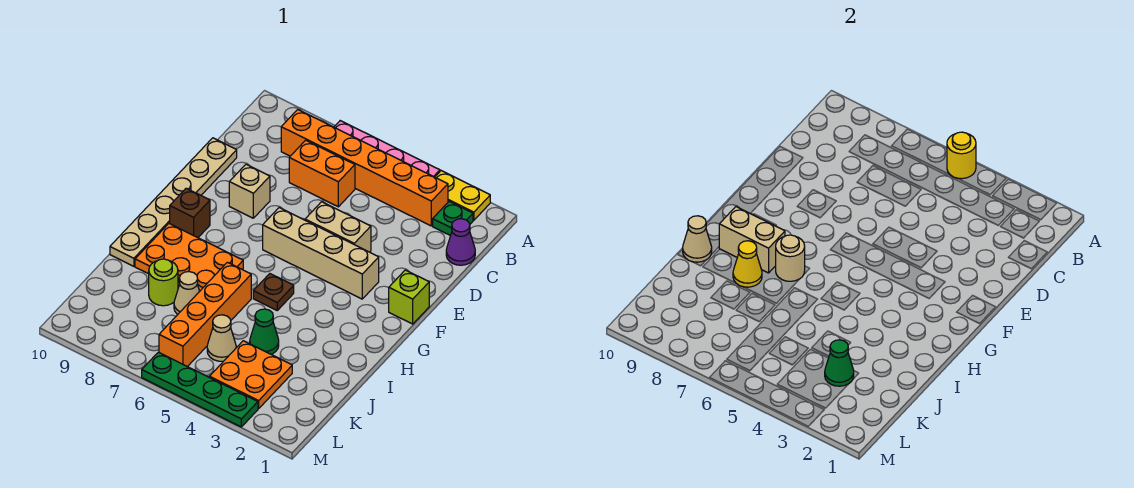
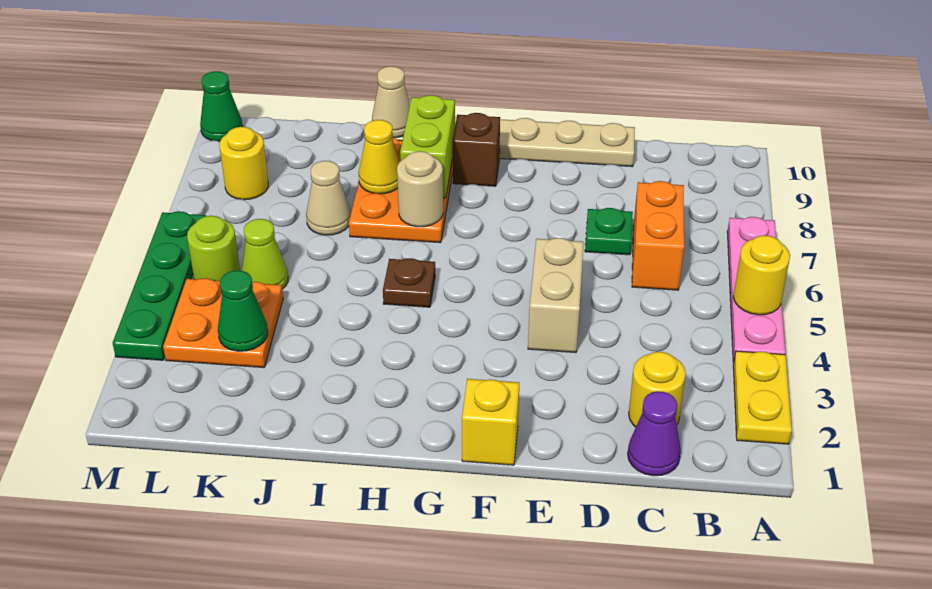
green plate B2 level 1 -> green plate D7 level 1
orange brick B3:B8 level 1 -> none
none -> yellow round brick C2 level 1
tan brick E8 level 1 -> none
lime brick F1 level 1 -> yellow brick F1 level 1
tan brick F3:F6 level 1 -> none
tan brick H8:H9 level 2 -> lime brick H8:H9 level 2
orange brick I6:L6 level 1 -> none
green cone J4 level 1 -> green cone M10 level 1
lime round brick J8 level 1 -> lime round brick L5 level 1
tan cone K5 level 1 -> lime cone K5 level 1
none -> yellow round brick L8 level 1

